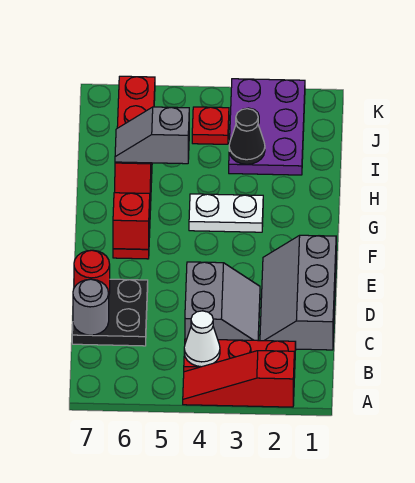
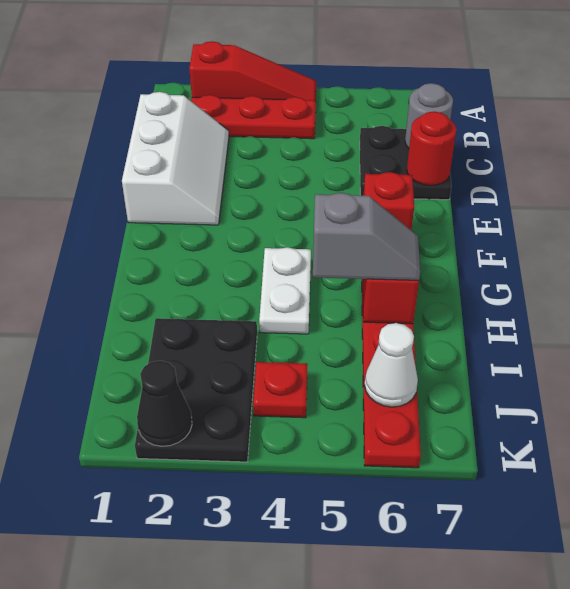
white cone B4 level 2 -> white cone J6 level 2
grey slope C1:E2 level 1 top 1 -> white slope C1:E2 level 1 top 1
grey slope C3:D4 level 1 top 4 -> none
white plate G3:G4 level 1 -> white plate G4:H4 level 1
purple plate I2:K3 level 1 -> black plate I2:K3 level 1
black cone I3 level 2 -> black cone K2 level 2

